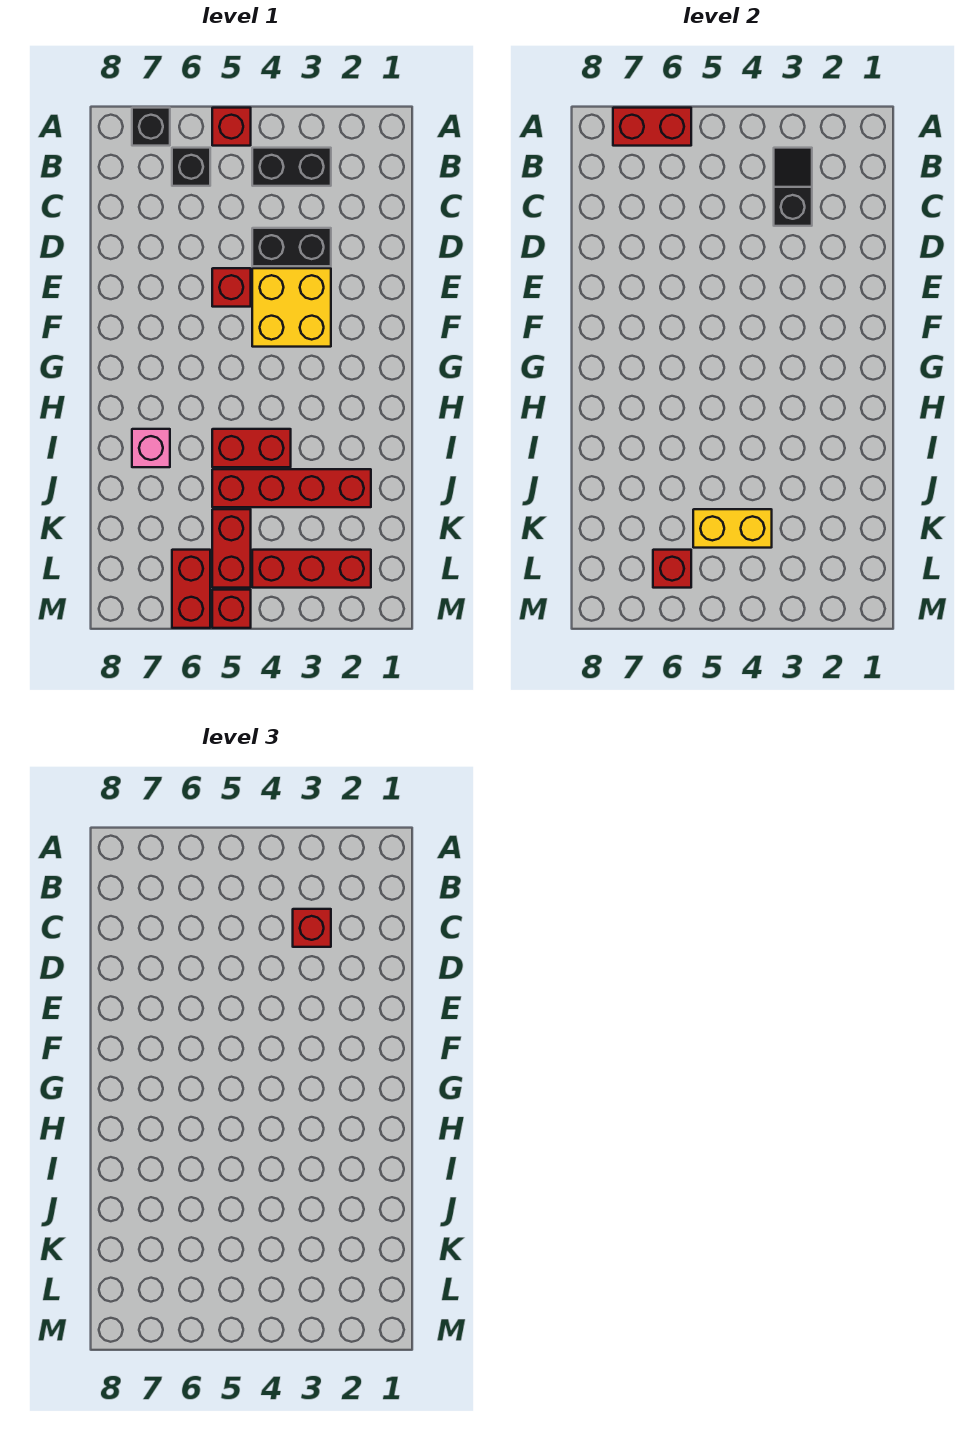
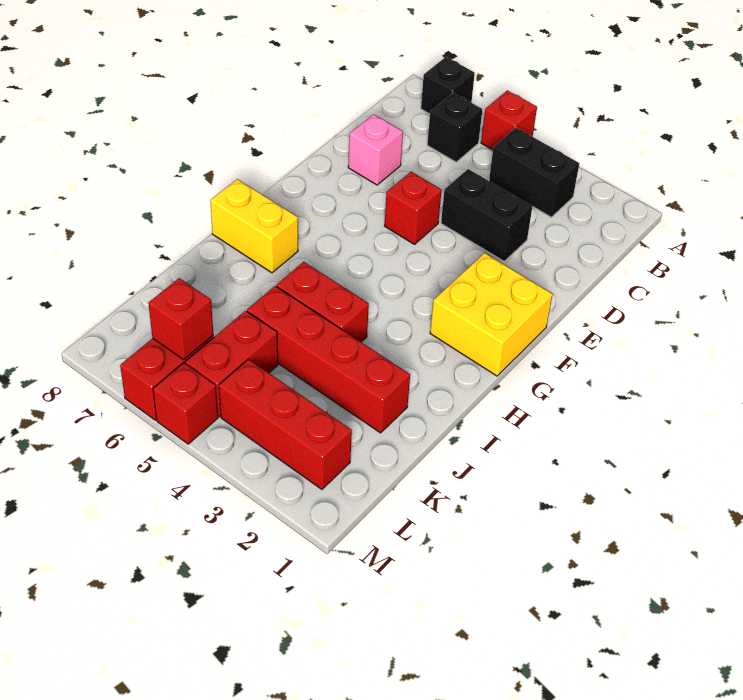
red brick A6:A7 level 2 -> none
black slope B3:C3 level 2 top C -> none
red brick C3 level 3 -> none
yellow brick E3:F4 level 1 -> yellow brick F1:G2 level 1
pink brick I7 level 1 -> pink brick D7 level 1
yellow brick K4:K5 level 2 -> yellow brick H7:H8 level 1

